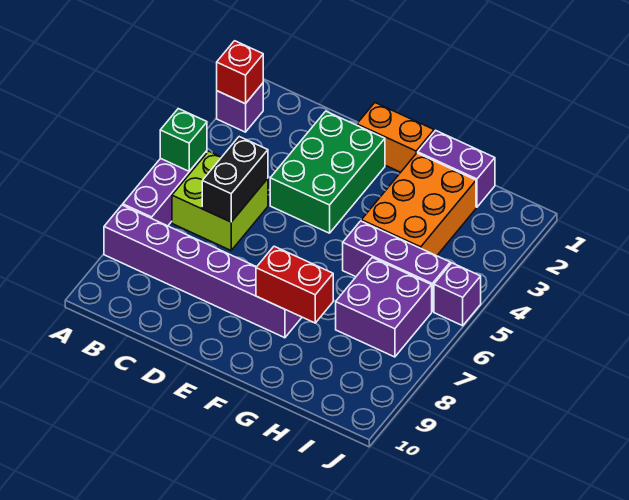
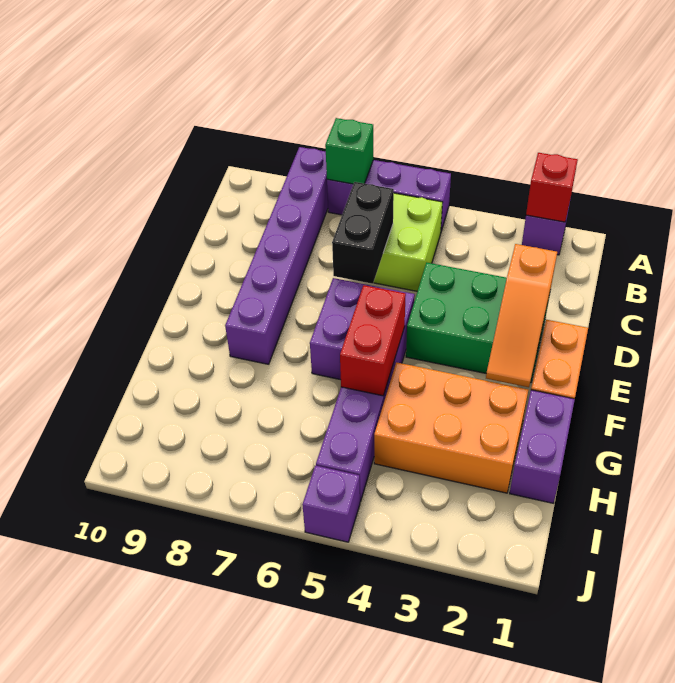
green brick A5 level 2 -> green brick A7 level 2
black brick C5:C6 level 2 -> black brick C6:D6 level 2
none -> orange slope D2:F2 level 2 top D
red brick F8:G8 level 2 -> red brick F5:G5 level 2
purple brick H6:I7 level 1 -> purple brick E5:F6 level 1

